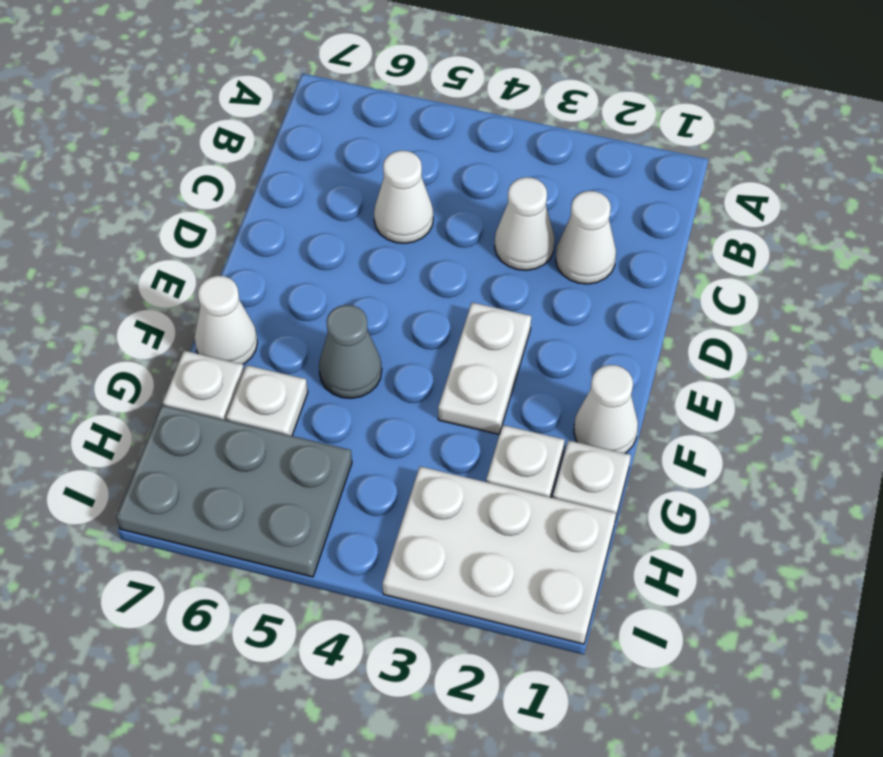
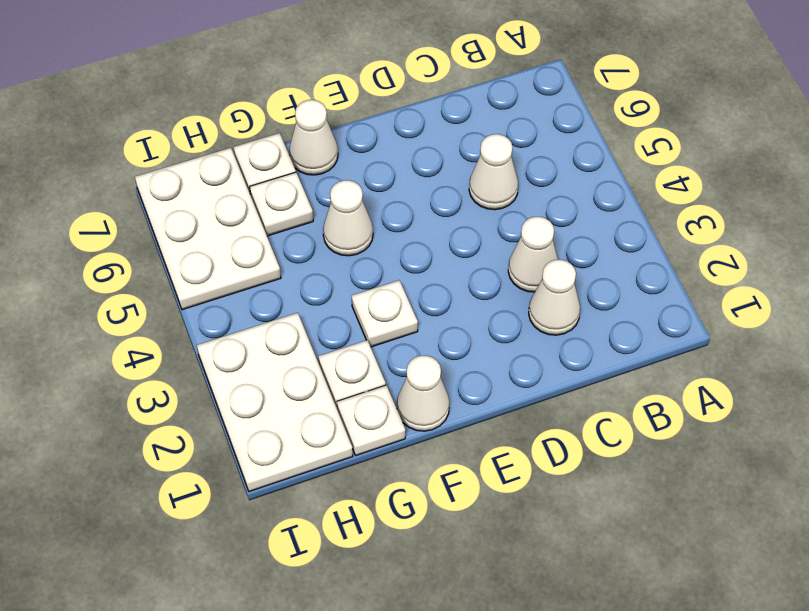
white plate E3:F3 level 1 -> white plate F3 level 1
grey cone F5 level 1 -> white cone F5 level 1
grey plate H5:I7 level 1 -> white plate H5:I7 level 1

